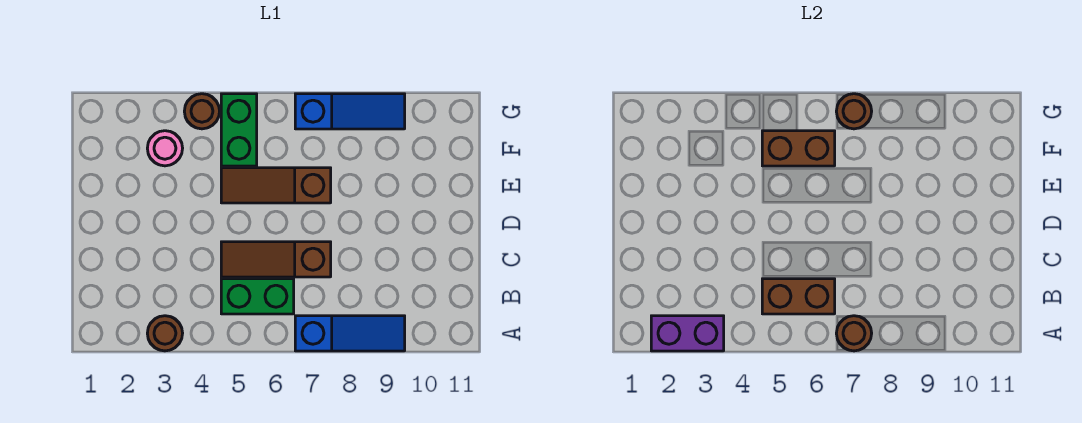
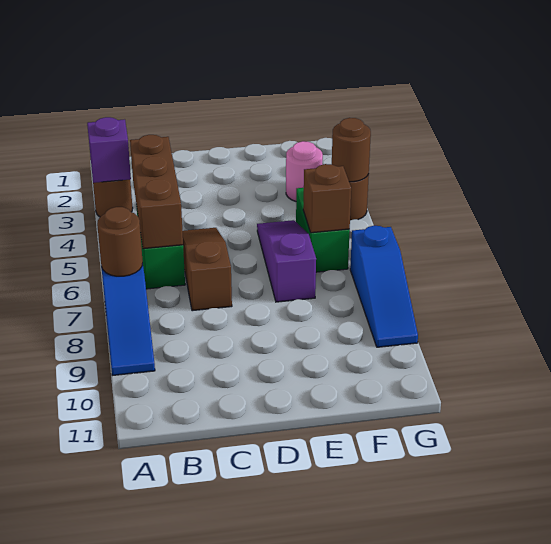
purple brick A2:A3 level 2 -> purple brick A3 level 2
brown brick B5:B6 level 2 -> brown brick B4:B6 level 2
brown slope E5:E7 level 1 top 7 -> purple slope E5:E7 level 1 top 7
green brick F5:G5 level 1 -> green brick F5:F6 level 1
brown brick F5:F6 level 2 -> brown brick F6 level 2
brown round brick G7 level 2 -> brown round brick G4 level 2

